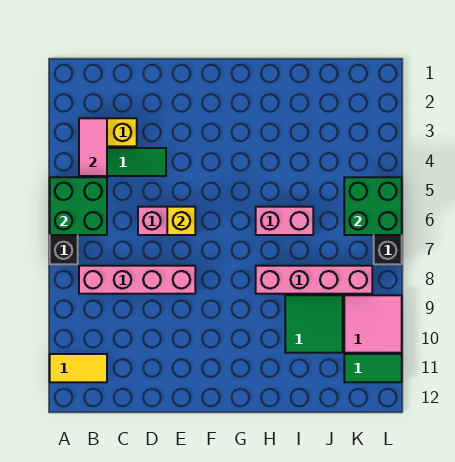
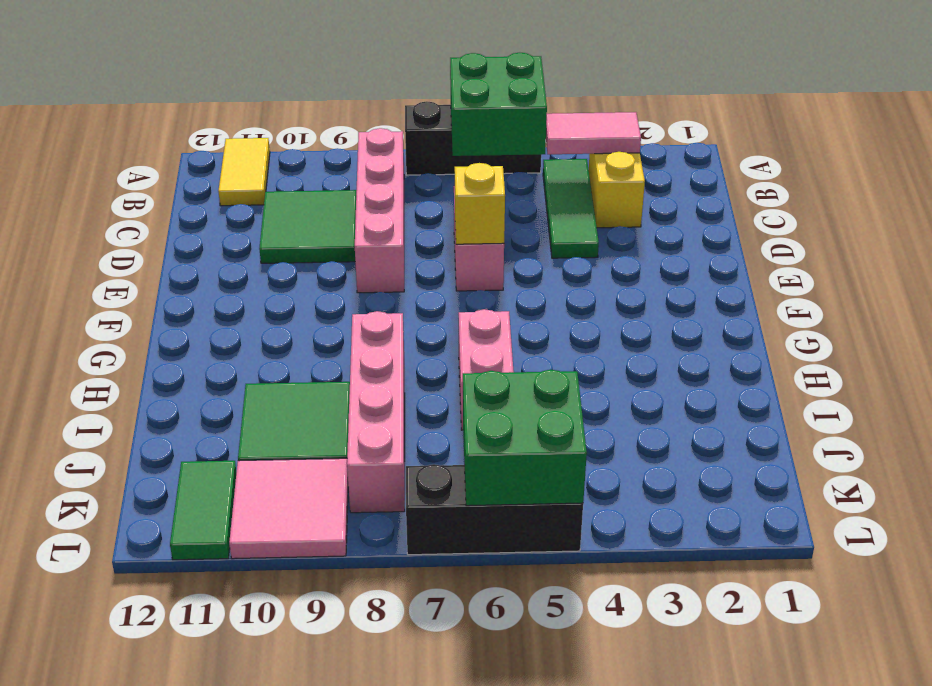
none -> green tile C9:D10 level 1

